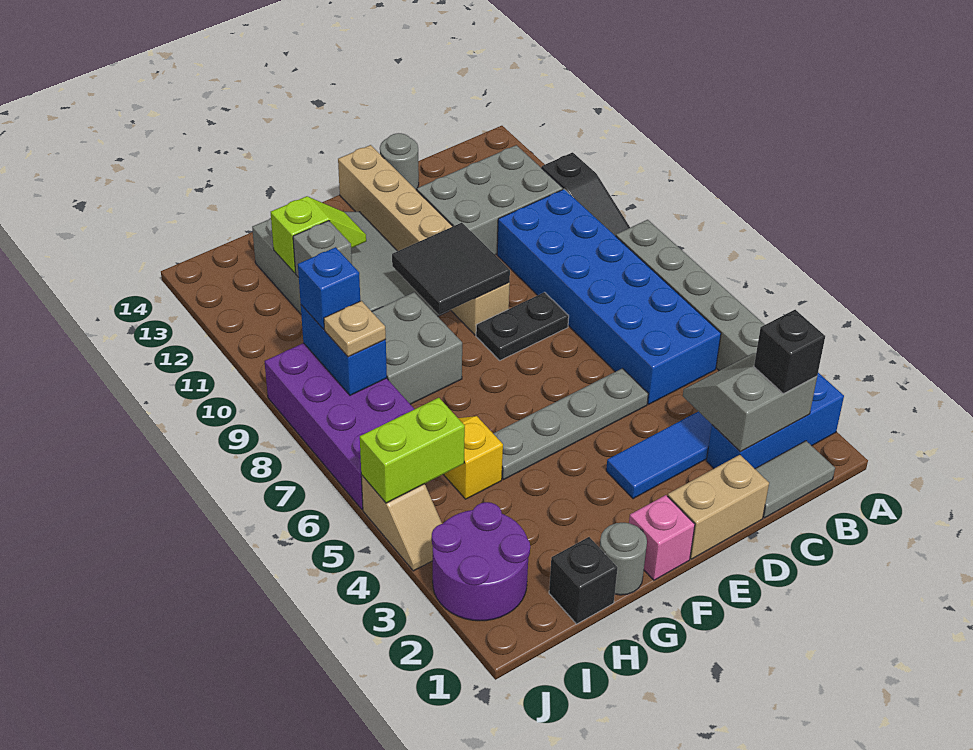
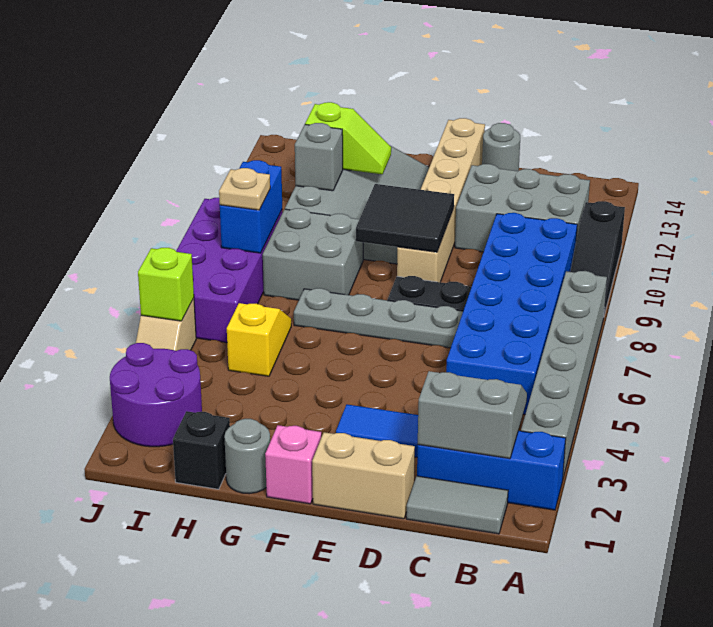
black brick B2 level 3 -> none
grey plate D5:G5 level 1 -> grey plate D7:G7 level 1
lime brick I5:J5 level 2 -> lime brick J5 level 2
blue brick I9 level 3 -> none

